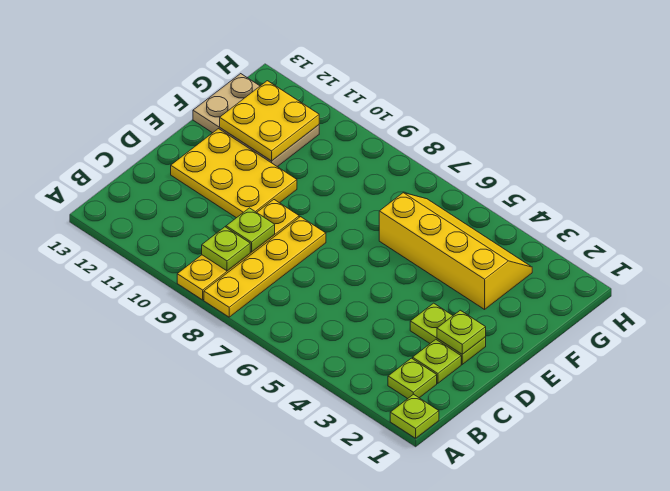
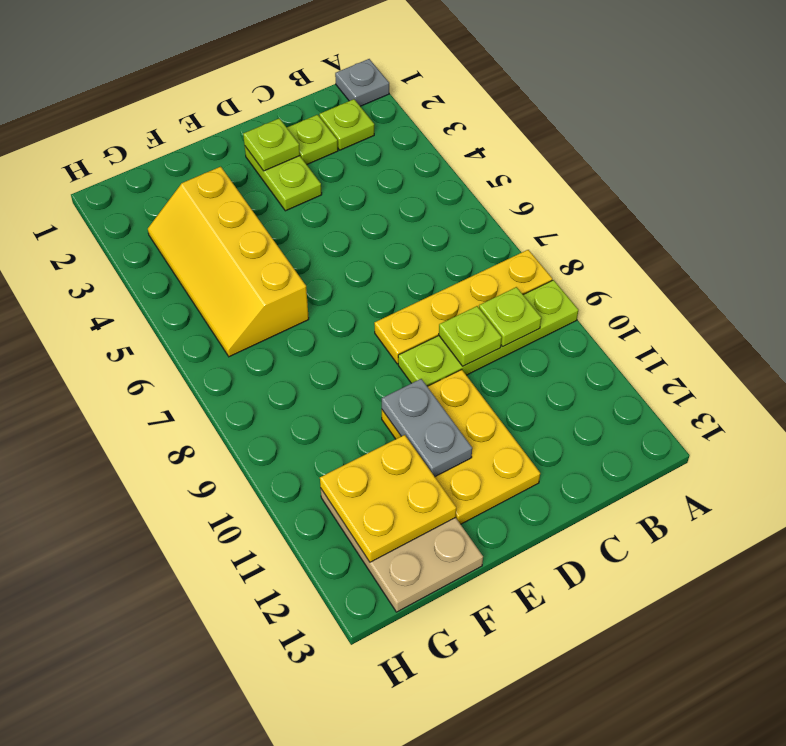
lime plate A1 level 1 -> grey plate A1 level 1
yellow plate A9:D9 level 1 -> lime plate A9:D9 level 1
none -> grey plate E10:E11 level 2

